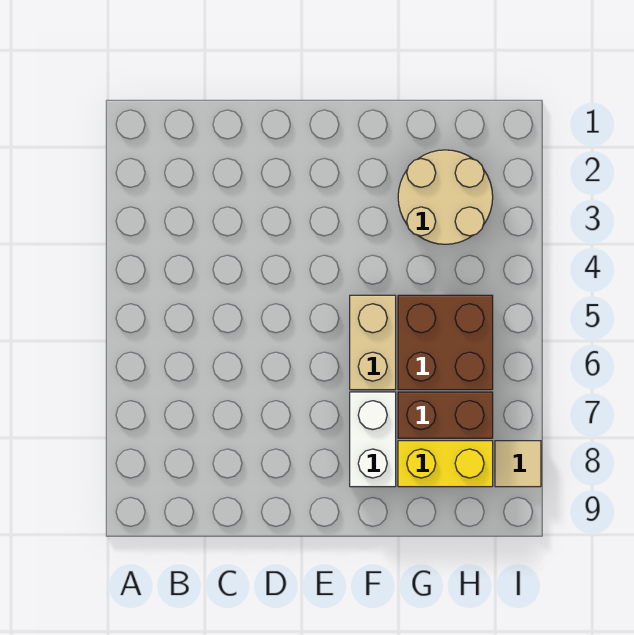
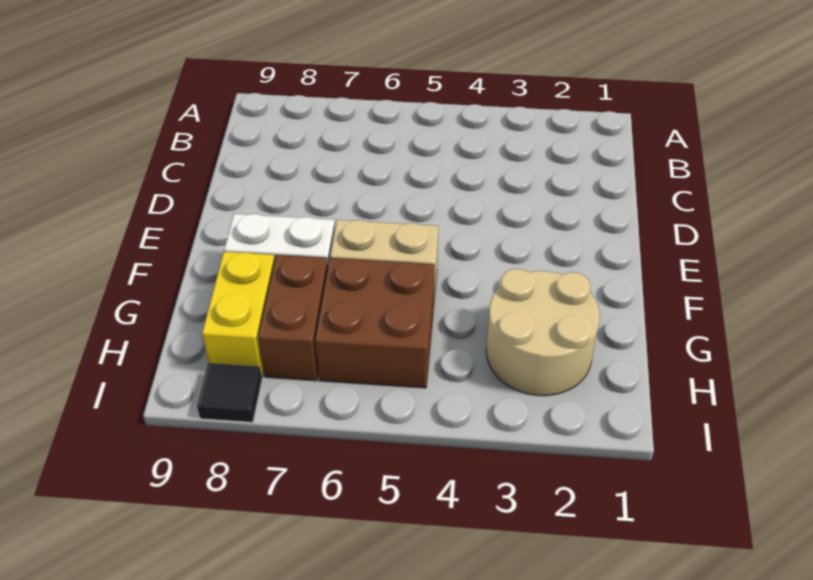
tan tile I8 level 1 -> black tile I8 level 1

